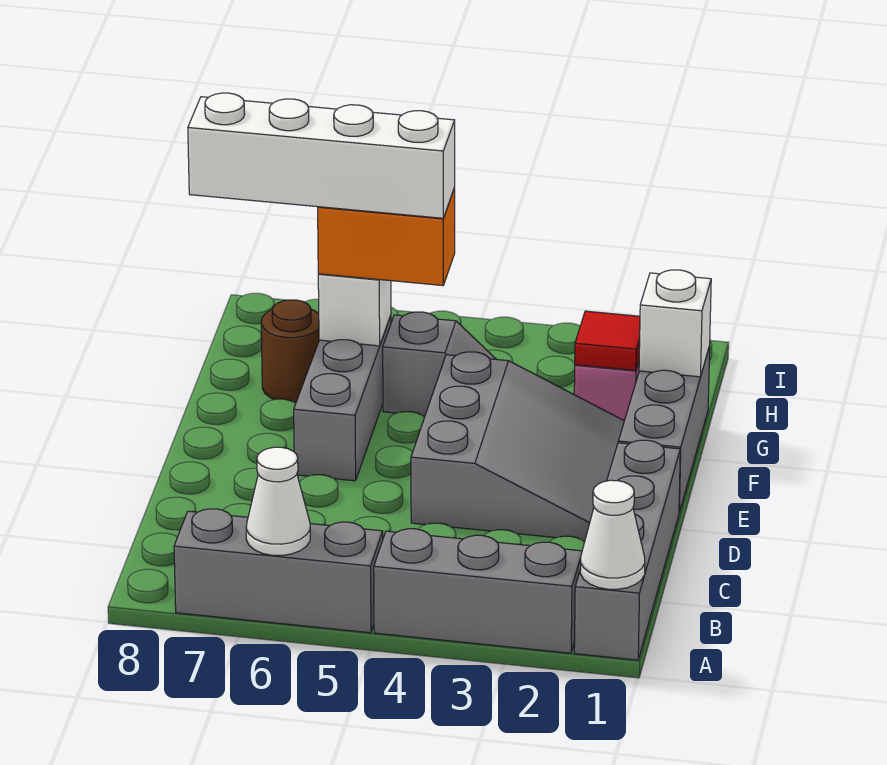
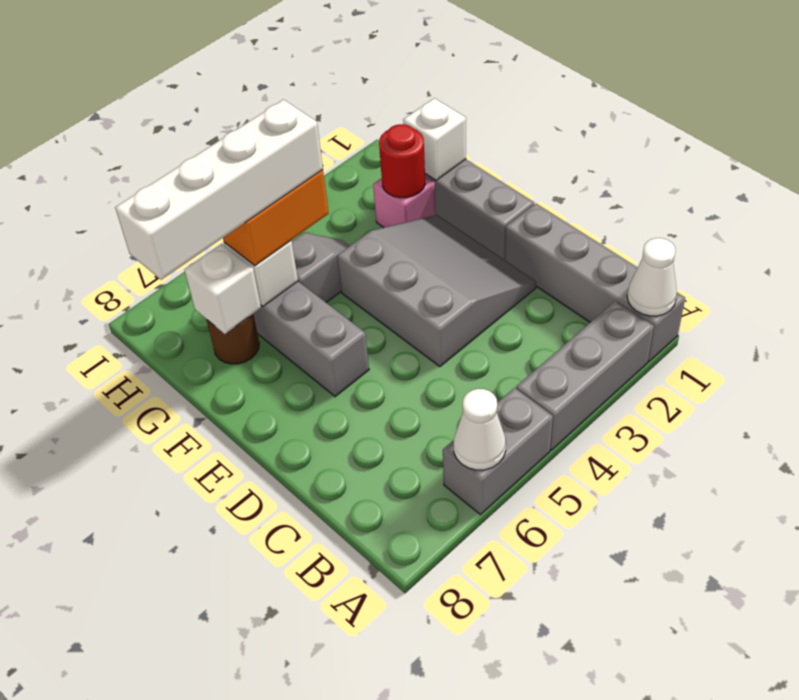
grey brick A5:A7 level 1 -> grey brick A5:A6 level 1
red tile G2 level 2 -> red round brick G2 level 2
none -> white brick G7 level 2

